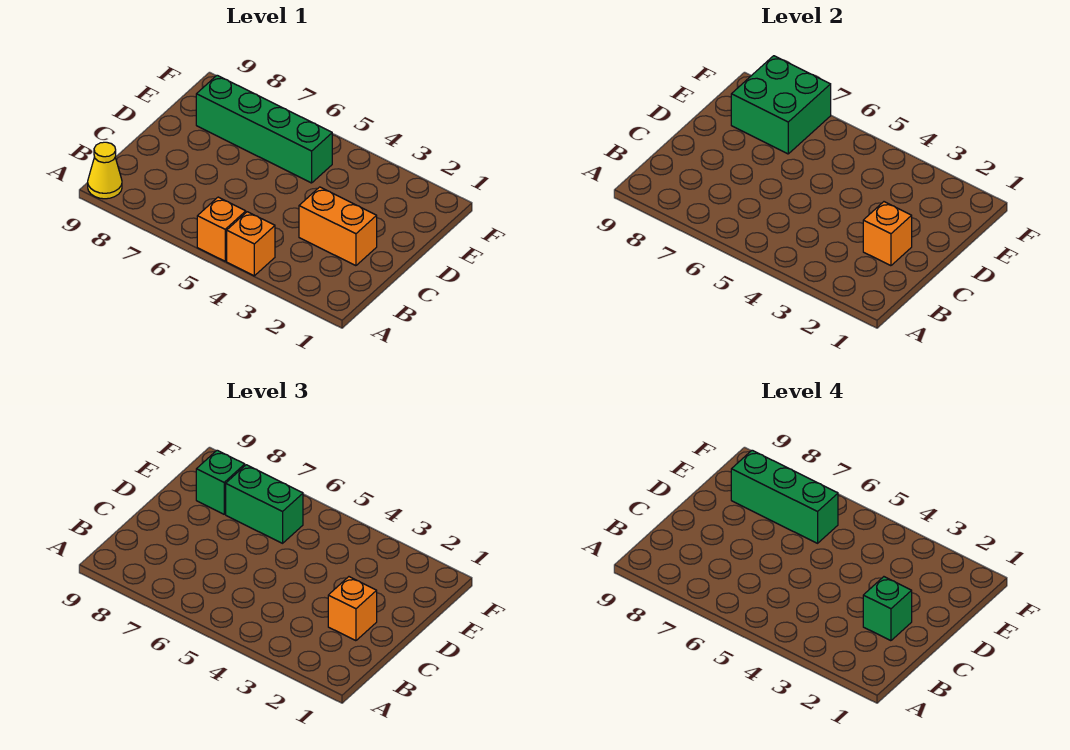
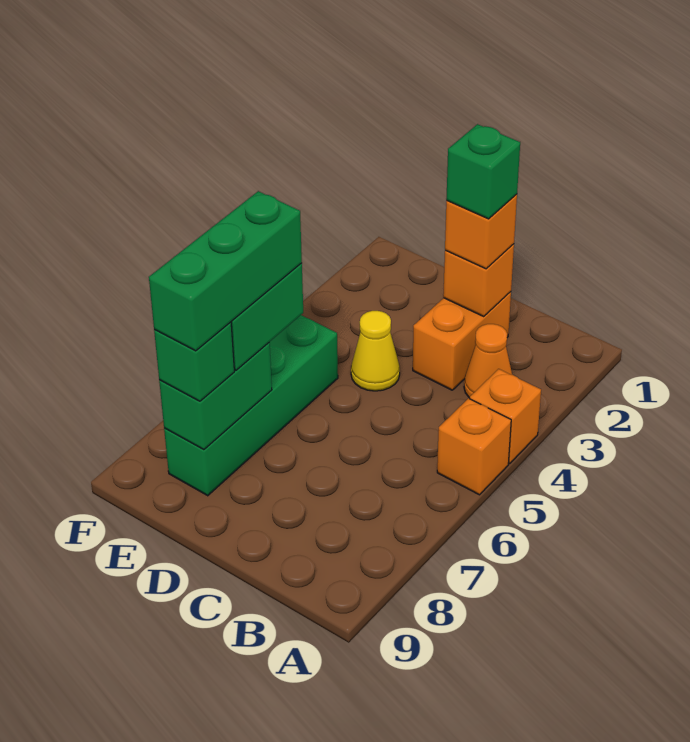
yellow cone A9 level 1 -> yellow cone D4 level 1
none -> orange cone B3 level 1
green brick E7:F8 level 2 -> green brick E7:E8 level 2

